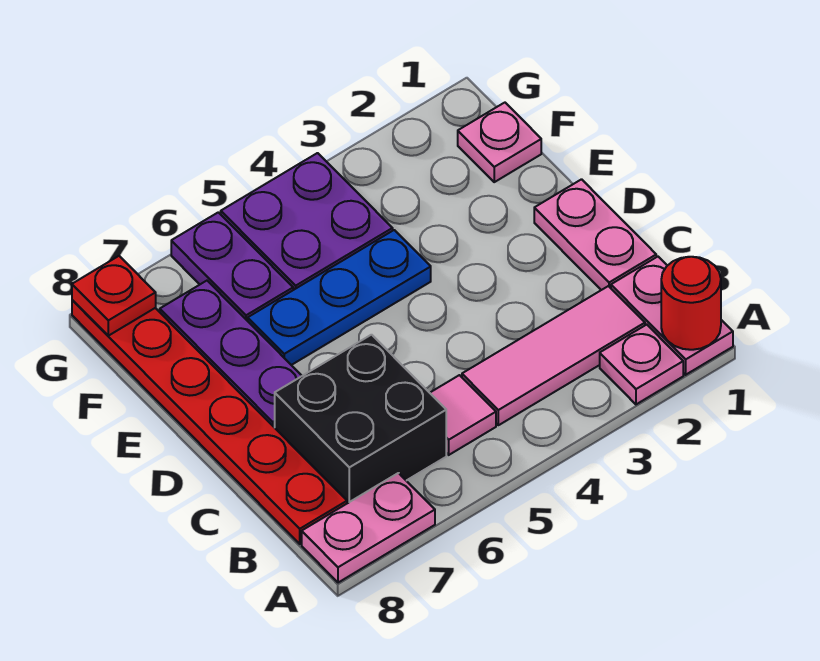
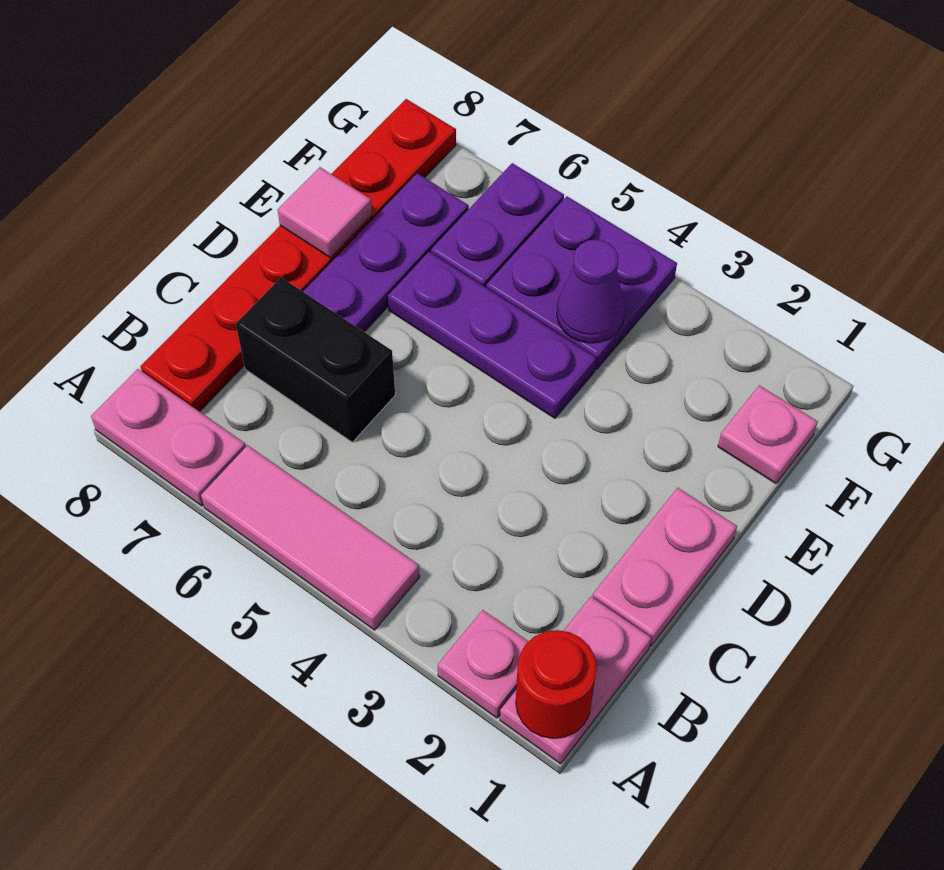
pink tile B2:B4 level 1 -> pink tile A4:A6 level 1
pink tile B5 level 1 -> pink tile E8 level 2
black brick B6:C7 level 1 -> black brick C6:C7 level 1
blue plate E4:E6 level 1 -> purple plate E4:E6 level 1
none -> purple cone F4 level 2
red plate G8 level 2 -> none

